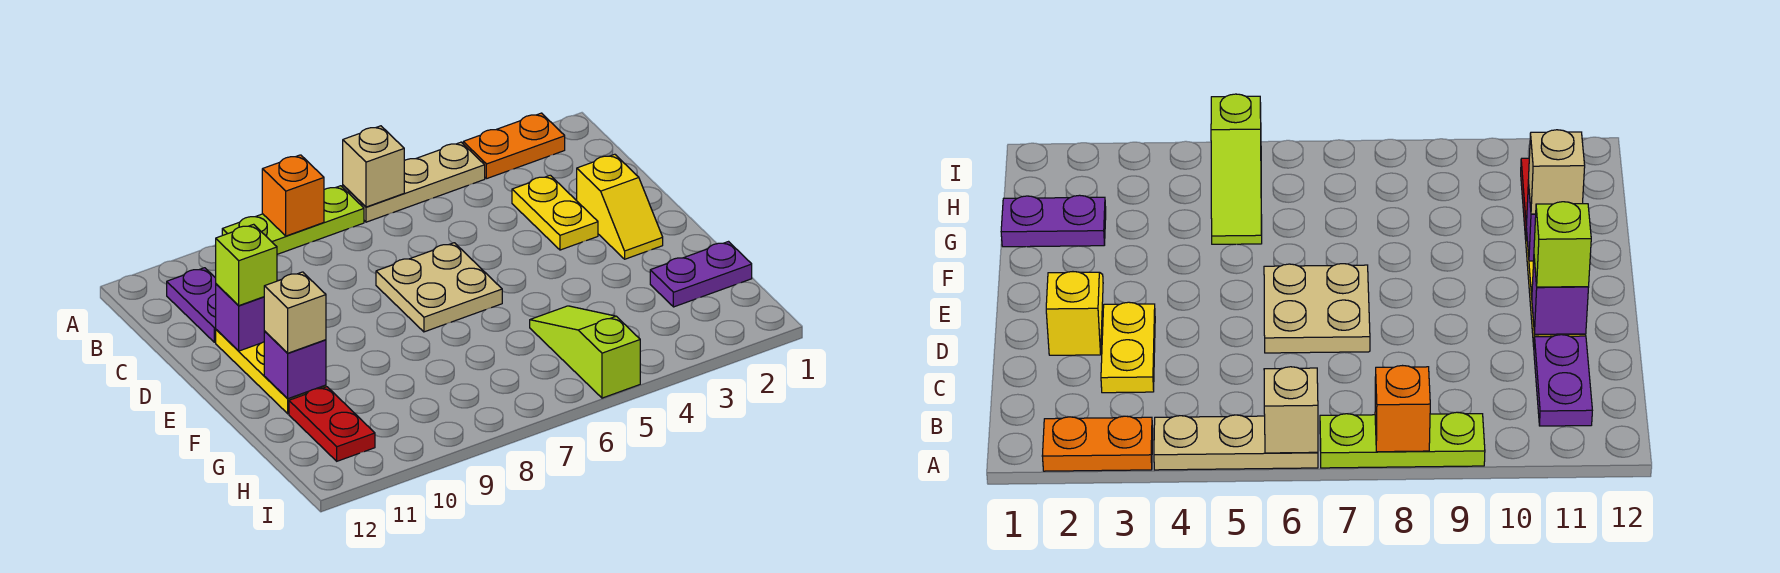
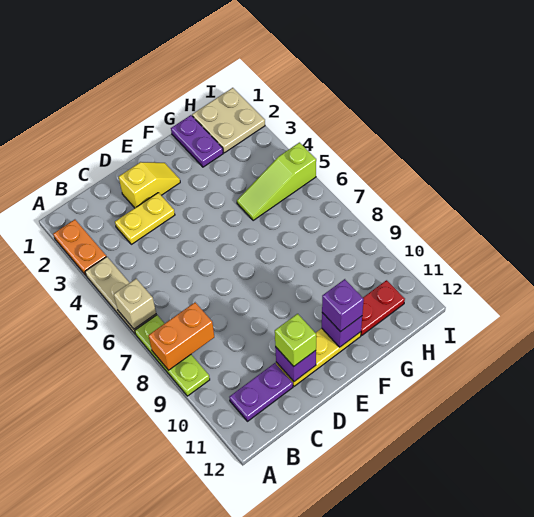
orange brick A8 level 2 -> orange brick A8:B8 level 2
tan plate D6:E7 level 1 -> tan plate H1:I2 level 1
tan brick F11 level 3 -> purple brick F11 level 3

